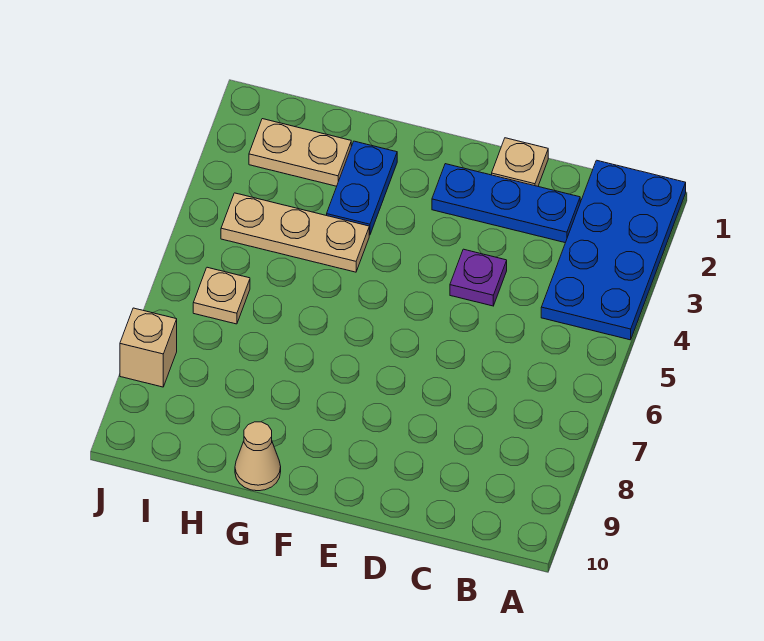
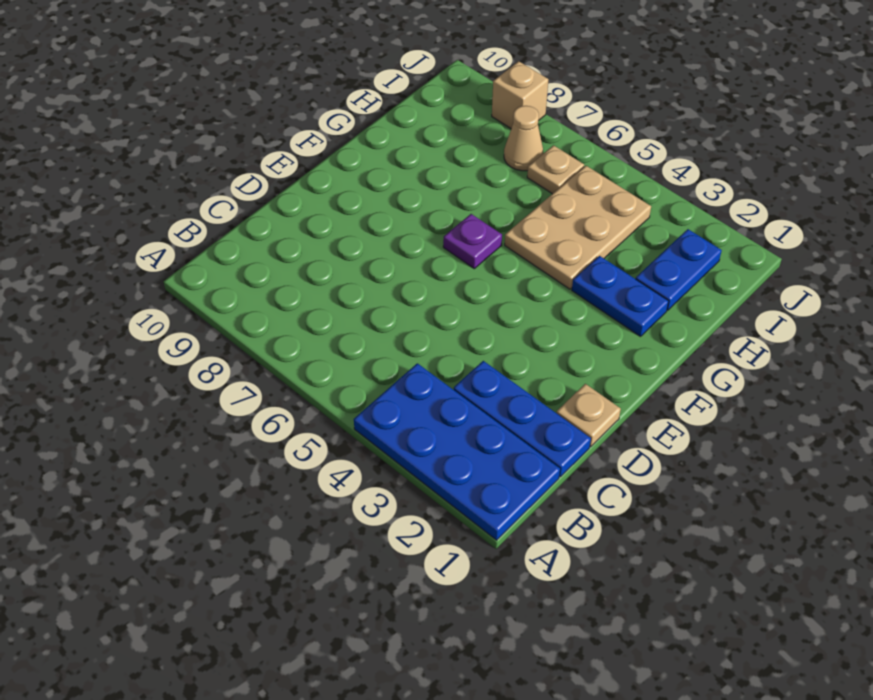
blue plate C2:E2 level 1 -> blue plate C1:C3 level 1
purple plate D4 level 1 -> purple plate F6 level 1
tan plate G4:I4 level 1 -> tan plate G4:I5 level 1
tan cone G10 level 1 -> tan cone I7 level 1
tan plate H2:I2 level 1 -> blue plate H2:I2 level 1

